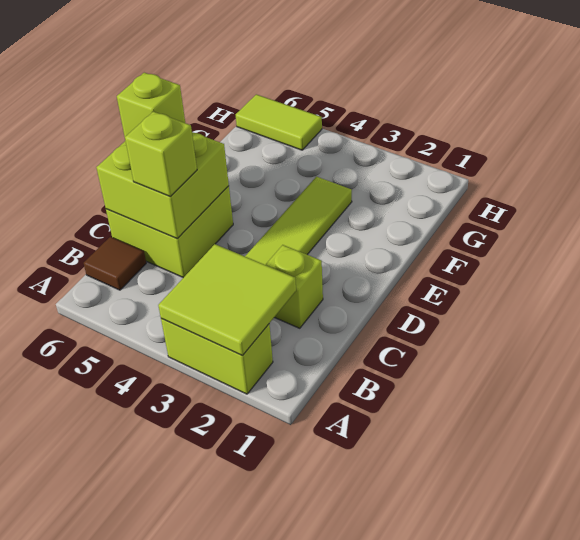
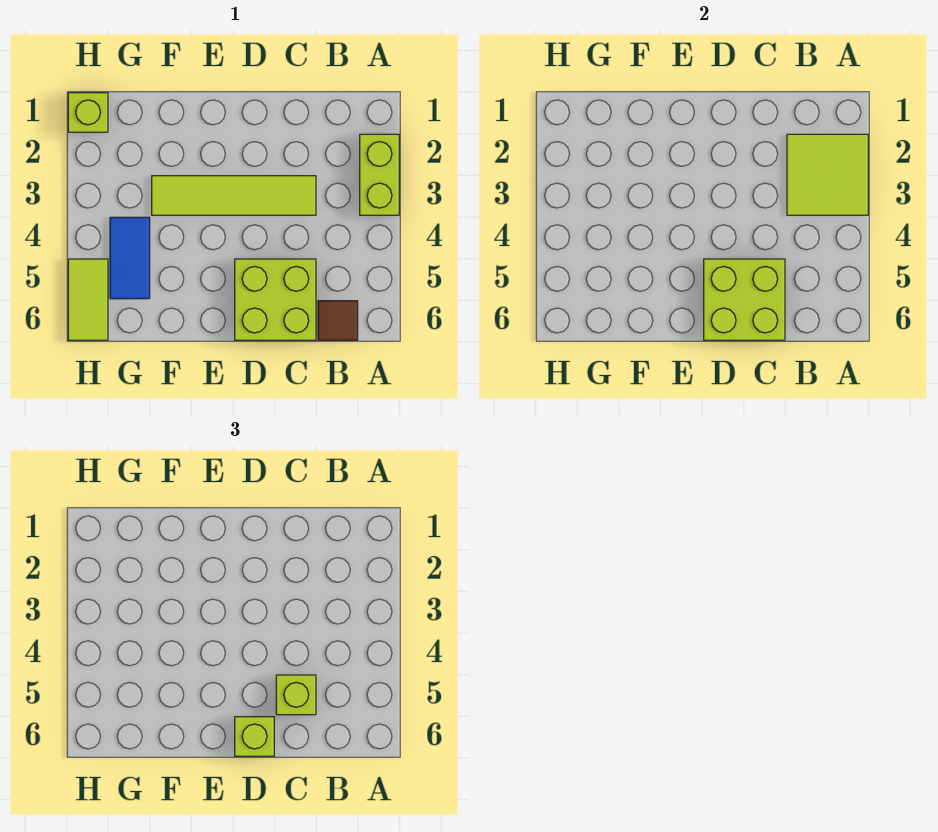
lime brick C2 level 1 -> lime brick H1 level 1
none -> blue tile G4:G5 level 1

